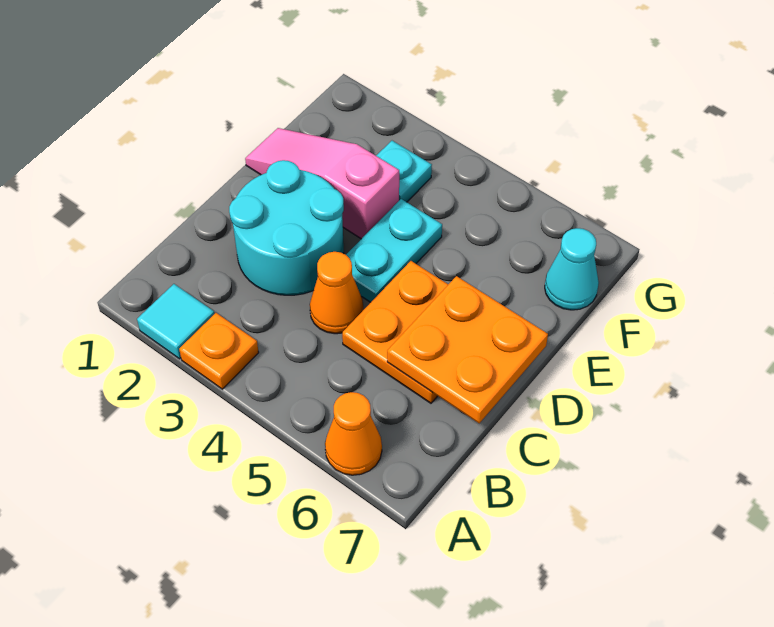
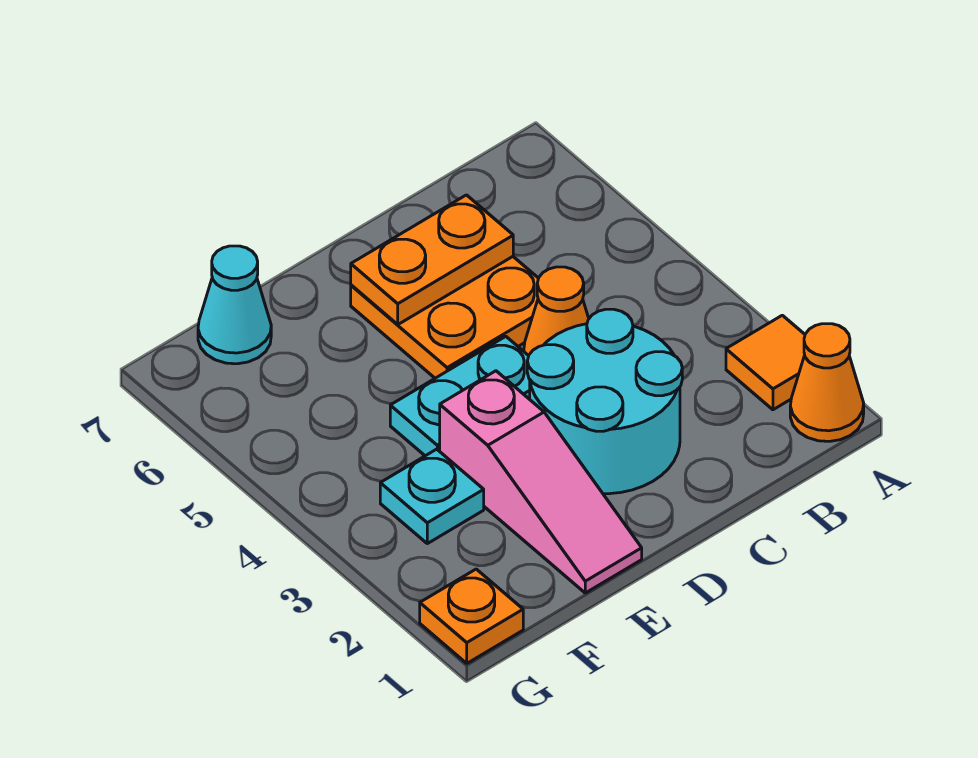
cyan tile A2 level 1 -> orange tile A2 level 1
orange plate A3 level 1 -> orange plate G1 level 1
orange cone A6 level 1 -> orange cone A1 level 1
orange plate C6:D7 level 2 -> orange plate C6:D6 level 2

